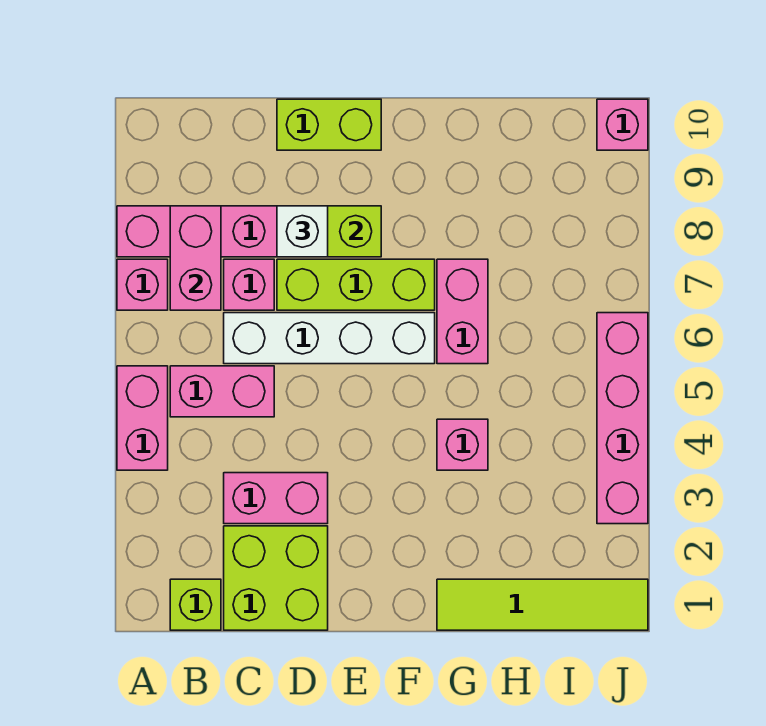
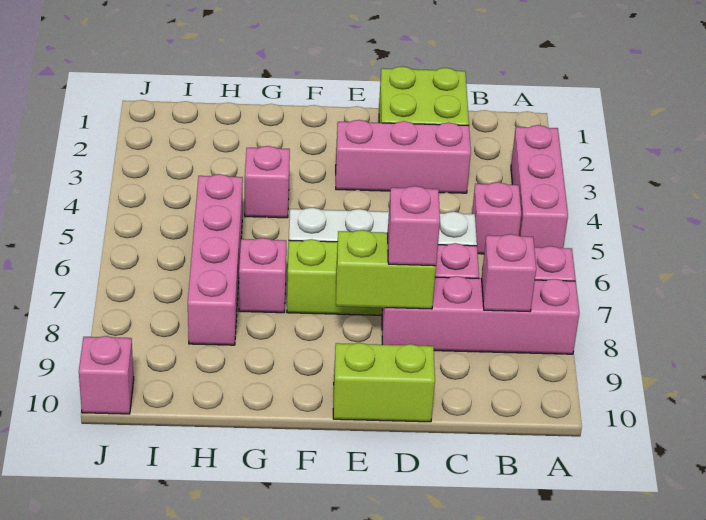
pink brick A4:A5 level 1 -> pink brick A3:A5 level 1
lime brick B1 level 1 -> none
pink brick B5:C5 level 1 -> pink brick B5 level 1
pink brick B7:B8 level 2 -> pink brick B8 level 2
pink brick C3:D3 level 1 -> pink brick C3:E3 level 1
white brick D8 level 3 -> pink brick D8 level 3
lime tile G1:J1 level 1 -> none
pink brick G6:G7 level 1 -> pink brick G7 level 1
pink brick J3:J6 level 1 -> pink brick H5:H8 level 1

